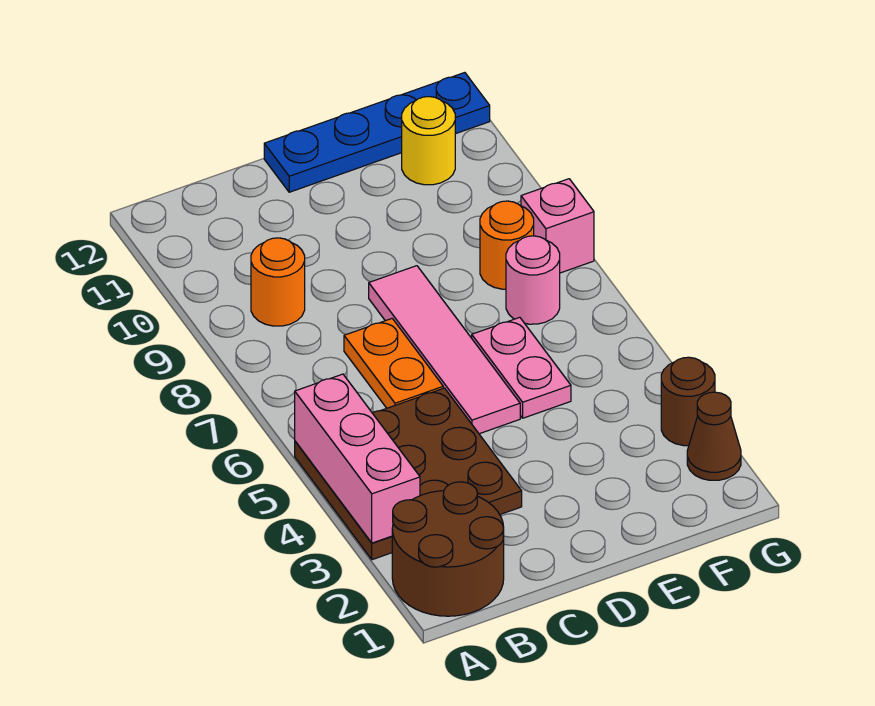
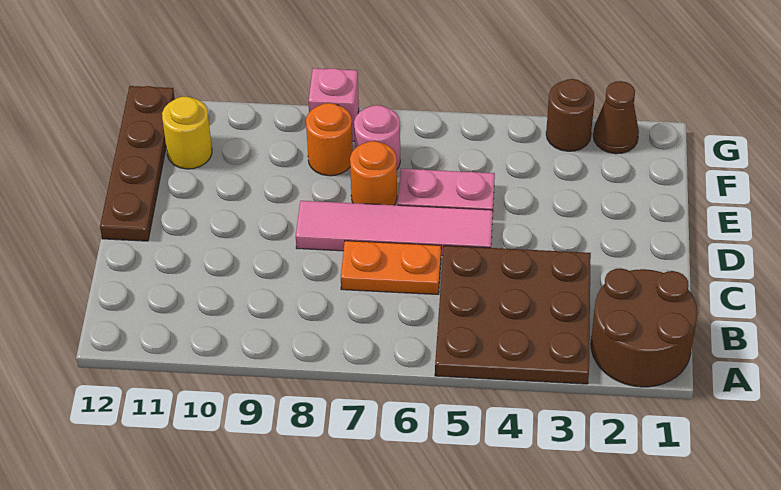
pink brick A3:A5 level 2 -> none
orange round brick B9 level 1 -> orange round brick E7 level 1
blue plate D12:G12 level 1 -> brown plate D12:G12 level 1

